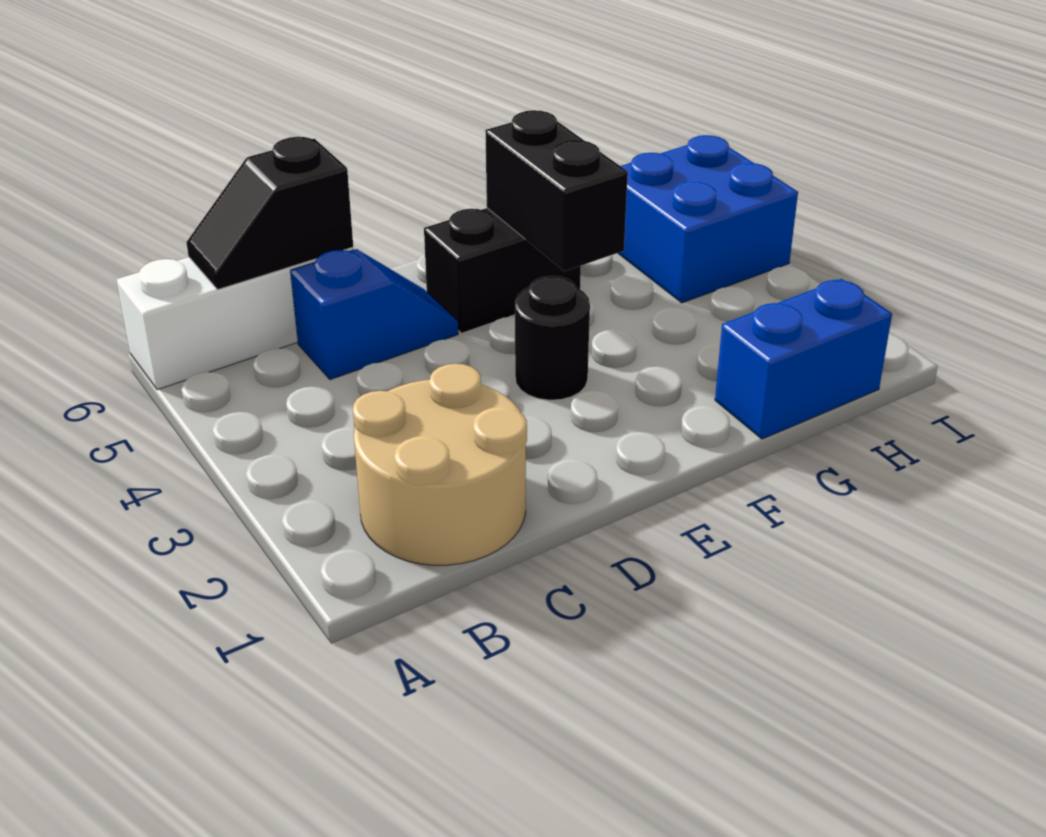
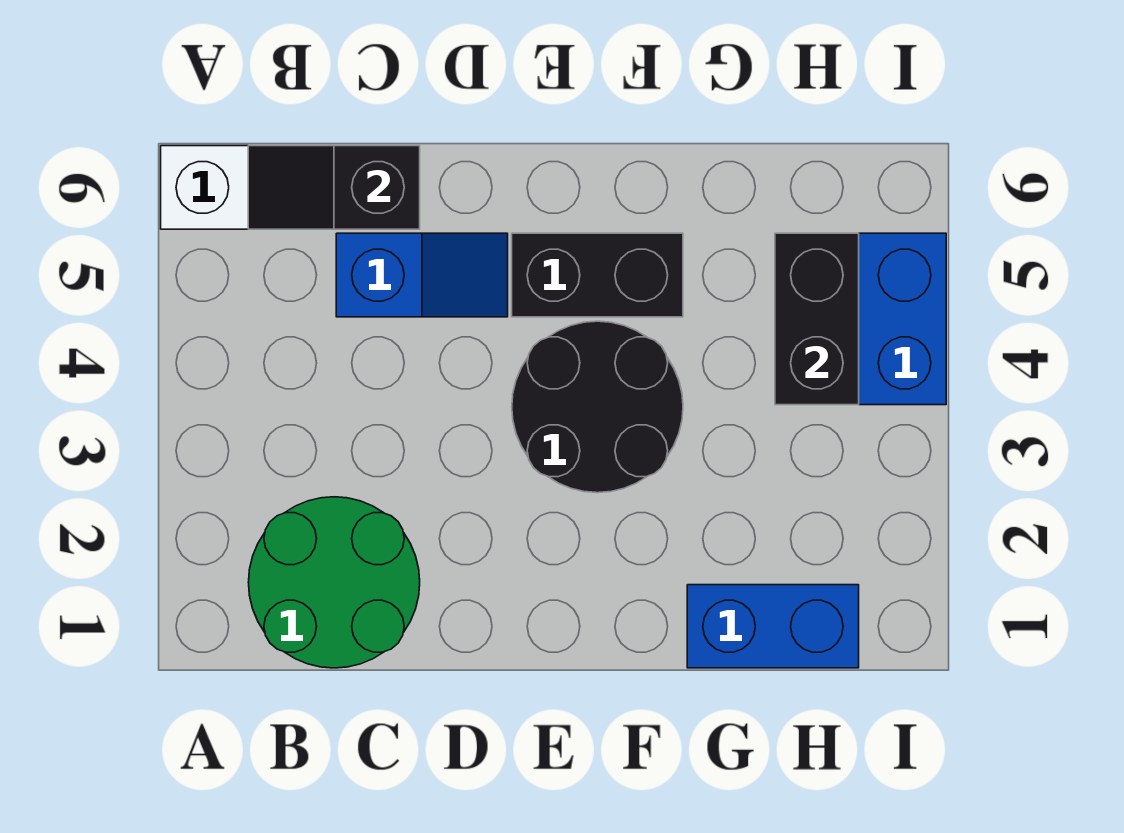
tan round brick B1:C2 level 1 -> green round brick B1:C2 level 1
black round brick E3 level 1 -> black round brick E3:F4 level 1
black brick F4:F5 level 2 -> black brick H4:H5 level 2

